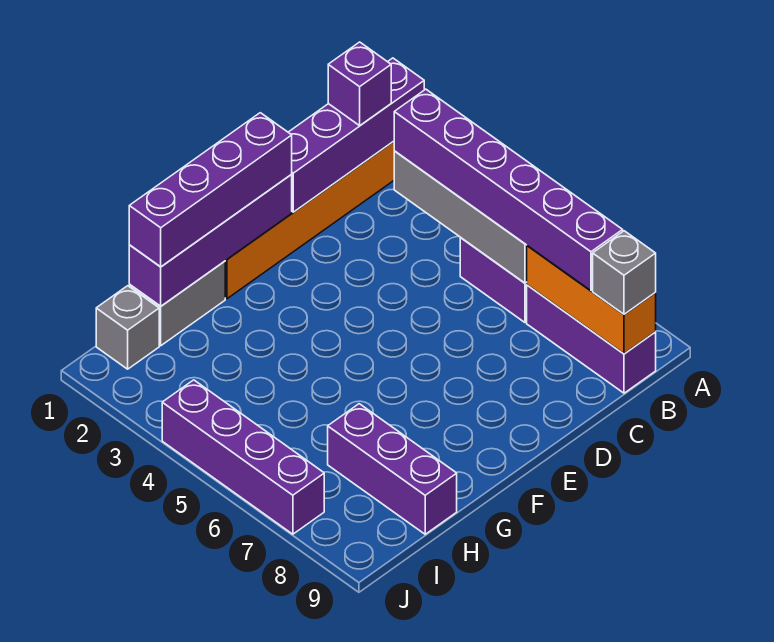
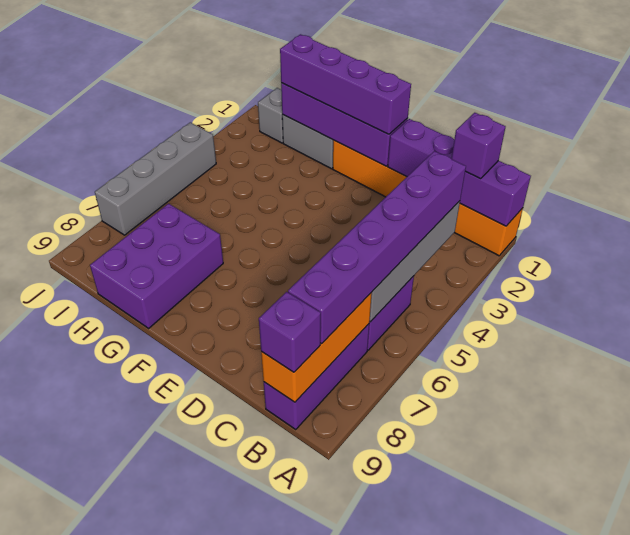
grey brick B9 level 3 -> purple brick B9 level 3
purple brick H7:H9 level 1 -> purple brick G7:H9 level 1
purple brick J4:J7 level 1 -> grey brick J4:J7 level 1

